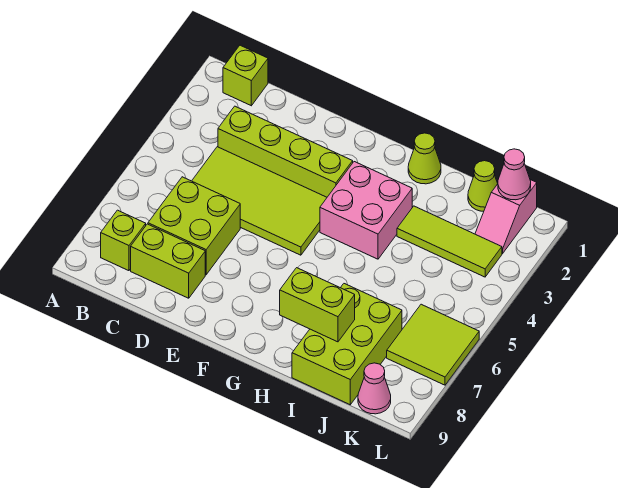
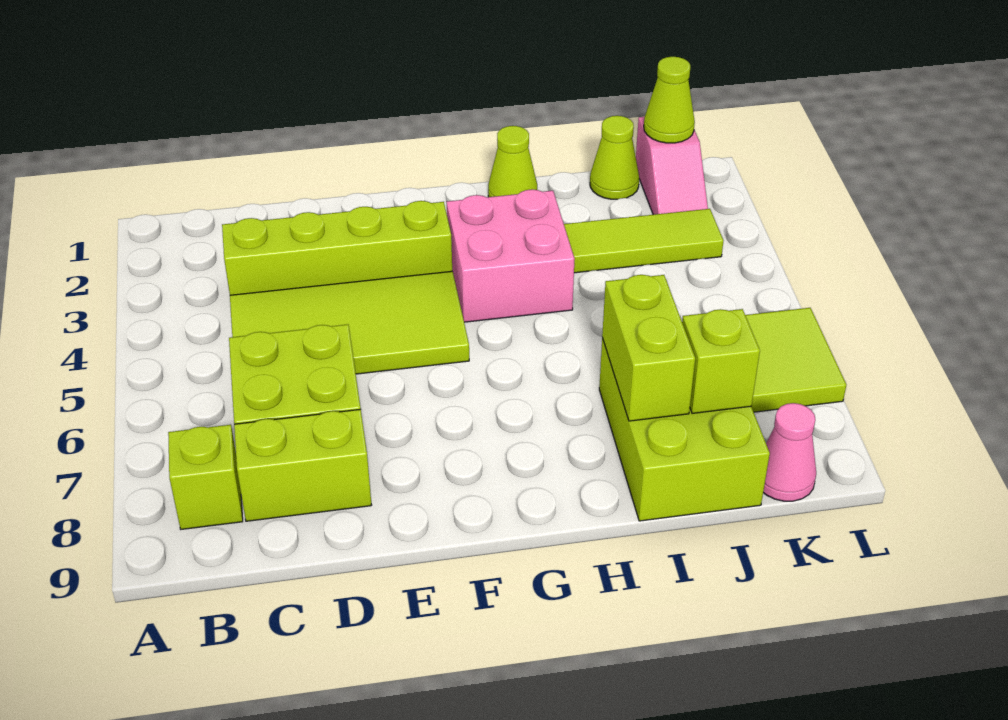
lime brick B1 level 1 -> lime brick J8 level 2
lime brick H8:I8 level 2 -> lime brick I7:I8 level 2
pink cone K1 level 2 -> lime cone K1 level 2

